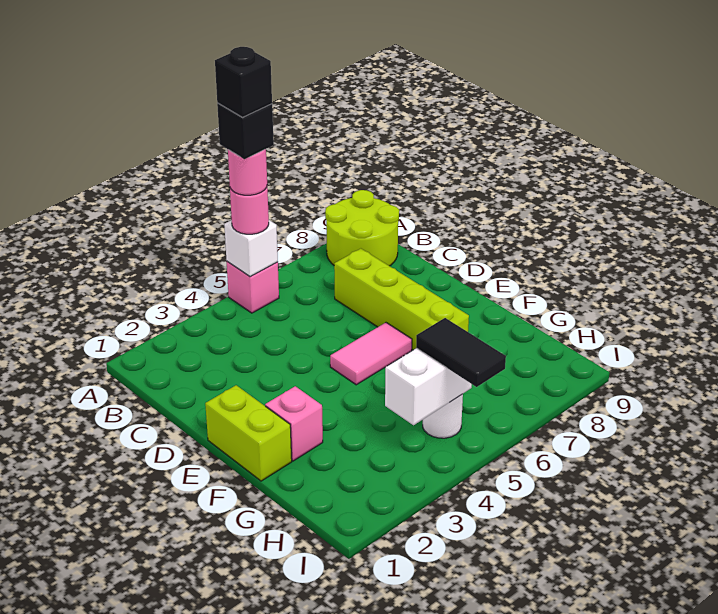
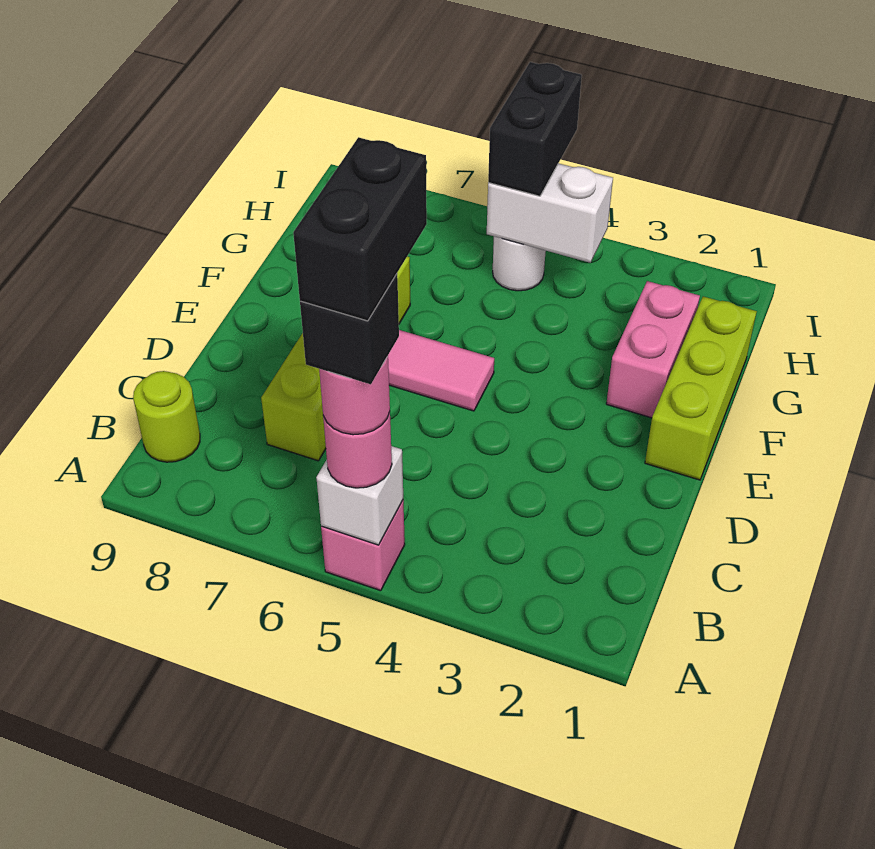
black brick A5 level 6 -> black brick A5:B5 level 6
lime round brick A8:B9 level 1 -> lime round brick B9 level 1
lime brick E1:F1 level 1 -> lime brick E1:G1 level 1
pink brick F2 level 1 -> pink brick F2:G2 level 1
black tile H5:I5 level 3 -> black brick H5:I5 level 3

